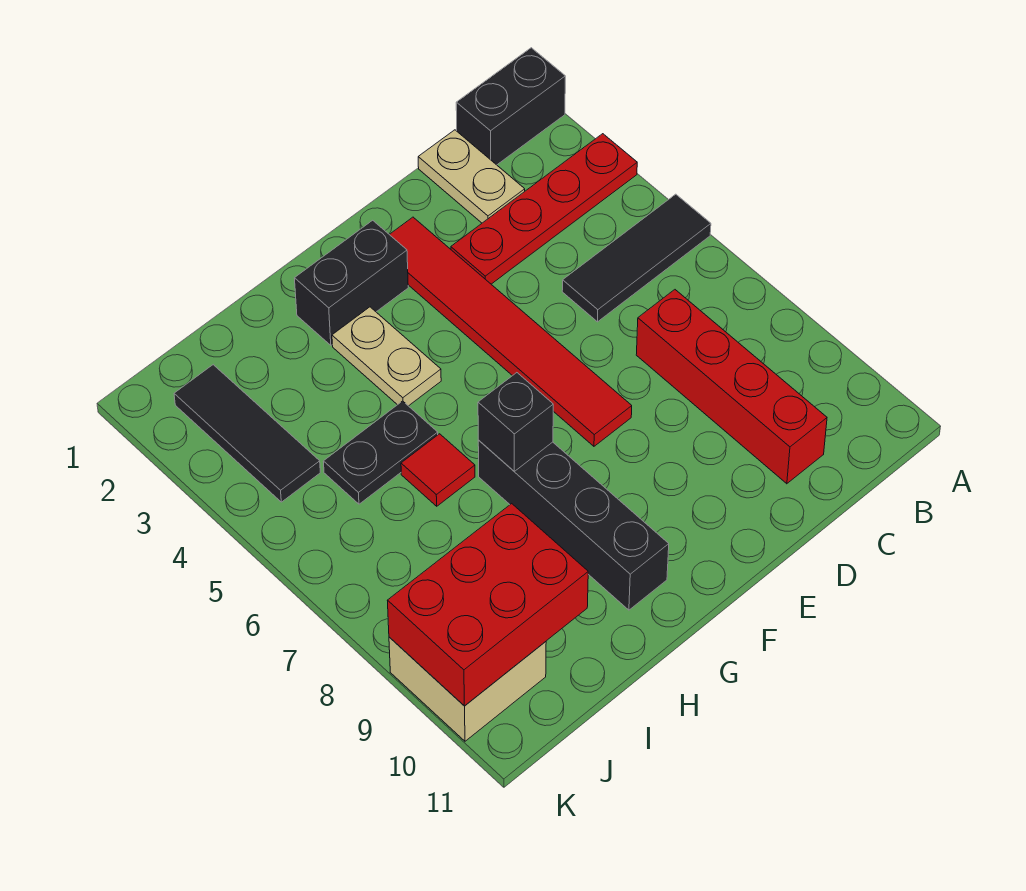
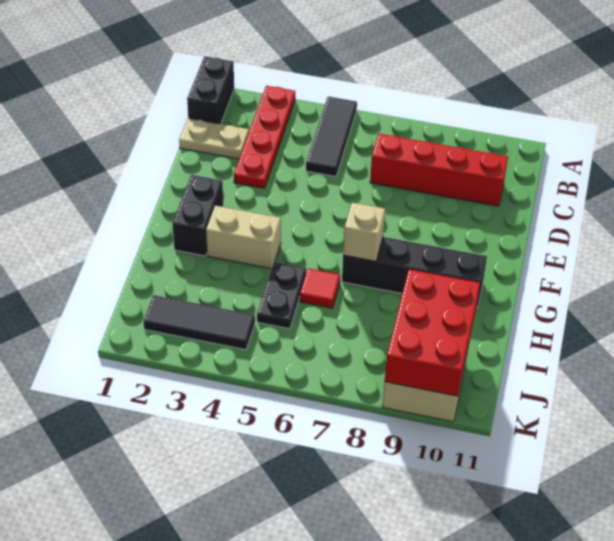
red tile E2:E7 level 1 -> none
tan plate G3:G4 level 1 -> tan brick G3:G4 level 1
black brick G7 level 2 -> tan brick G7 level 2

